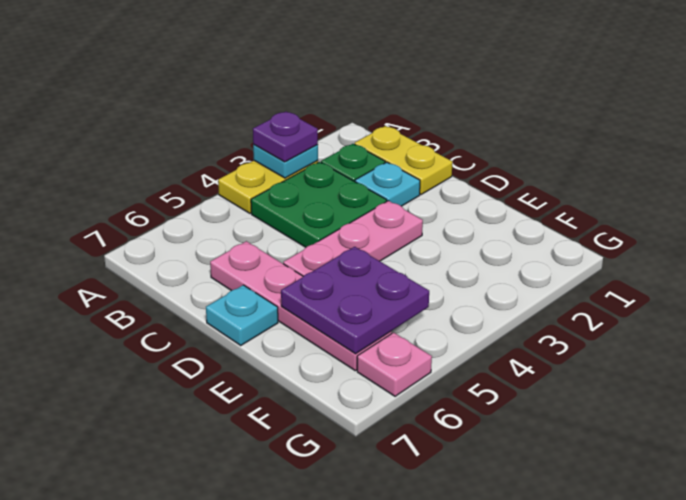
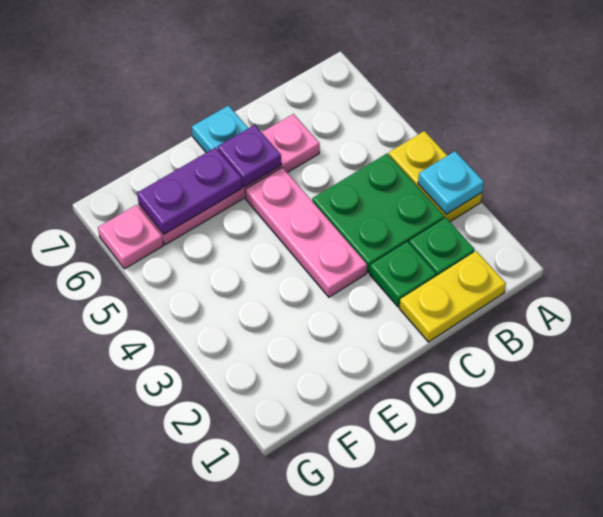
purple plate A3 level 3 -> purple plate D6 level 2
cyan plate C2 level 1 -> green plate C2 level 1
purple plate E5:F6 level 2 -> purple plate E6:F6 level 2

